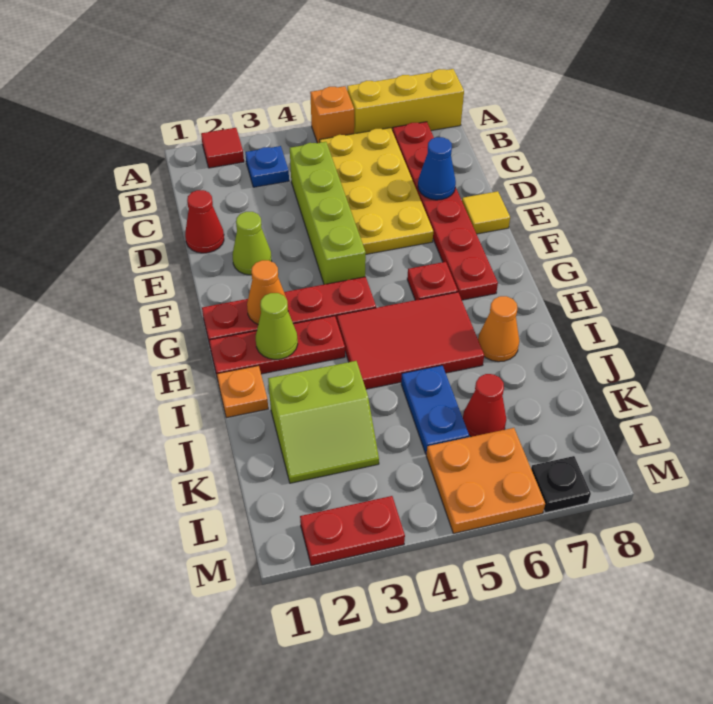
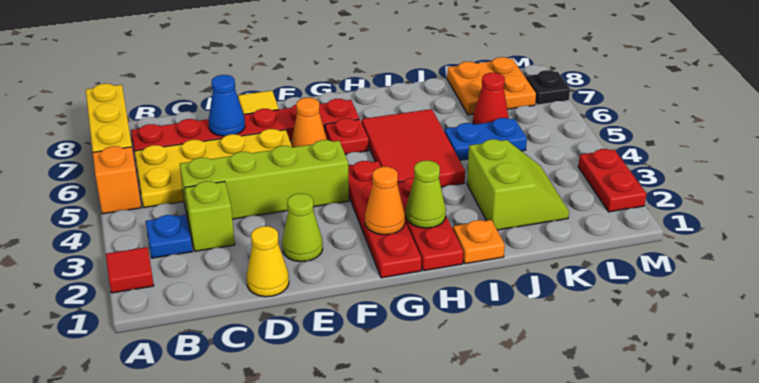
none -> lime brick C3 level 1
red cone D1 level 1 -> yellow cone D1 level 1
orange cone I7 level 1 -> orange cone F6 level 1
orange plate L5:M6 level 1 -> orange plate K7:L8 level 1

